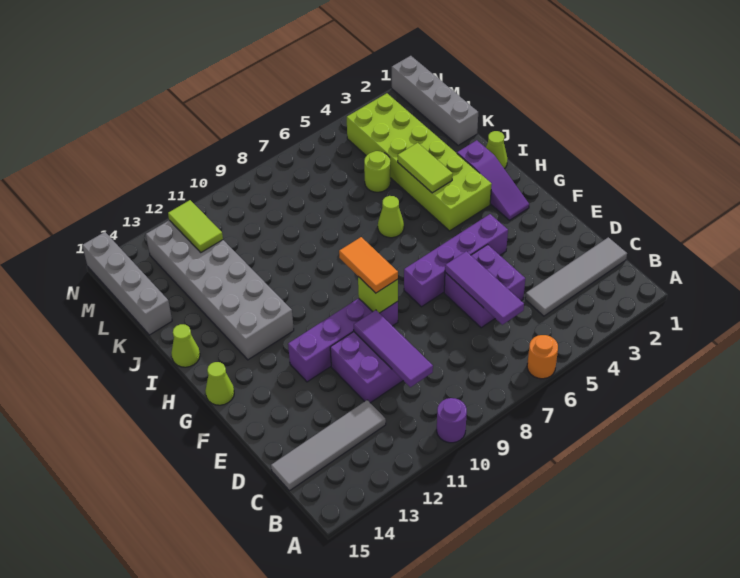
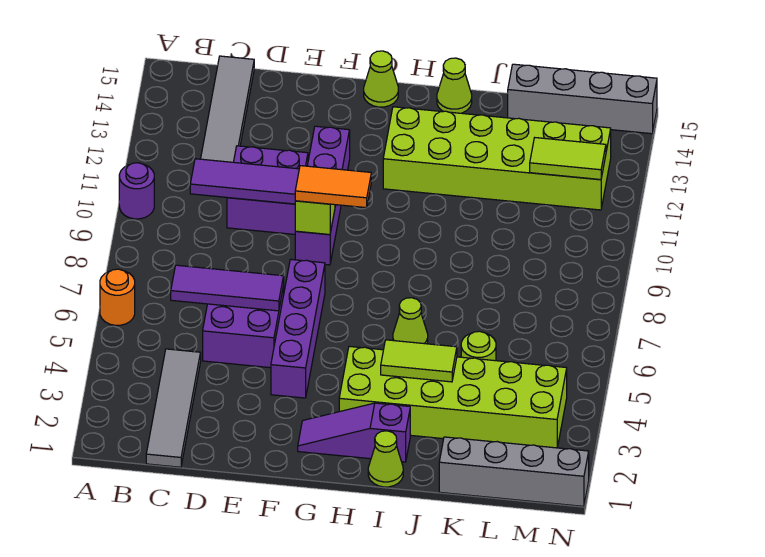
grey brick H12:M13 level 1 -> lime brick H12:M13 level 1

